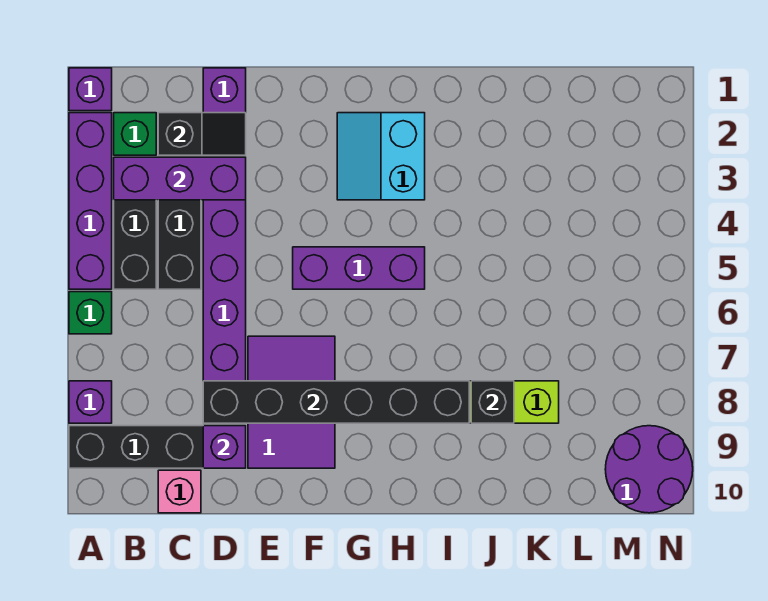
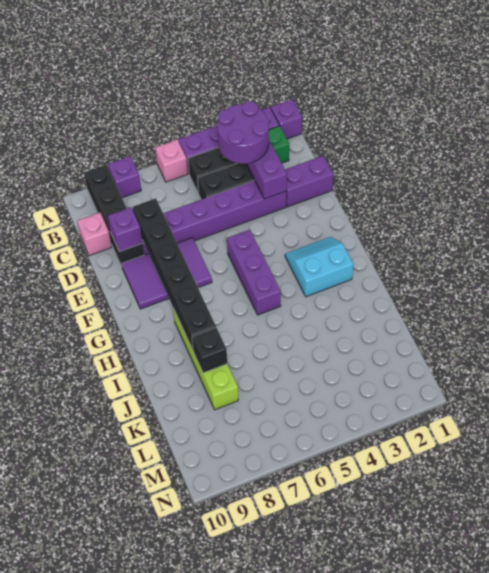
green brick A6 level 1 -> pink brick A6 level 1
black slope C2:D2 level 2 top C -> none
purple round brick M9:N10 level 1 -> purple round brick B3:C4 level 3

